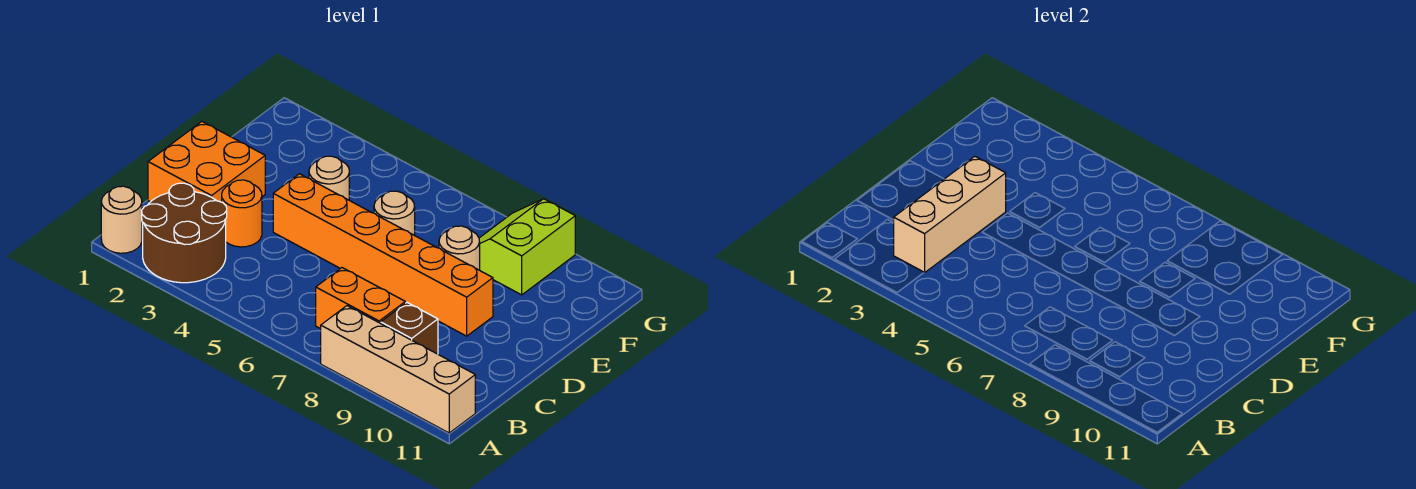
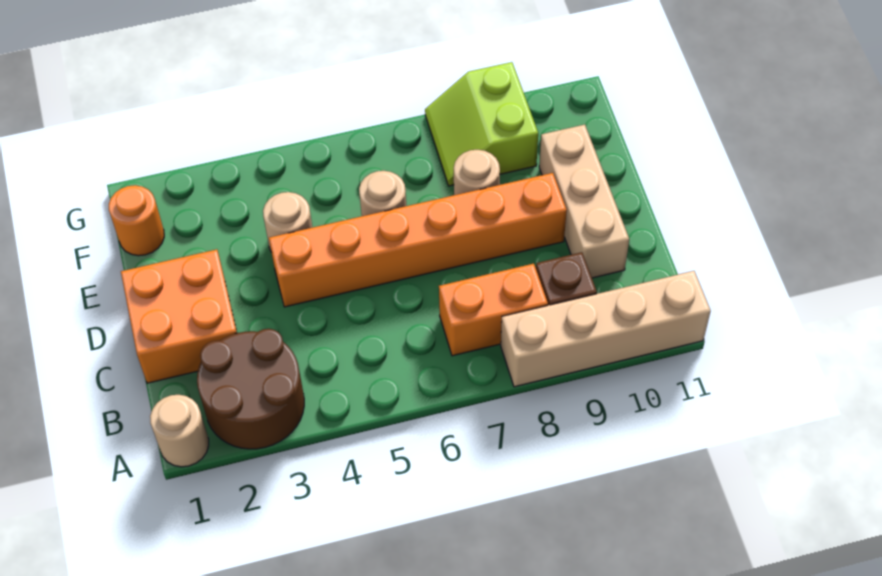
tan brick B3:D3 level 2 -> tan brick C10:E10 level 1
orange round brick C3 level 1 -> orange round brick F1 level 1

